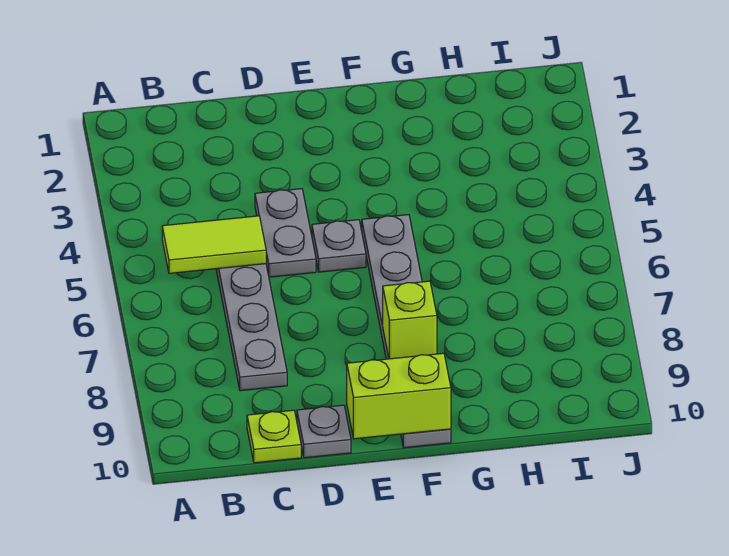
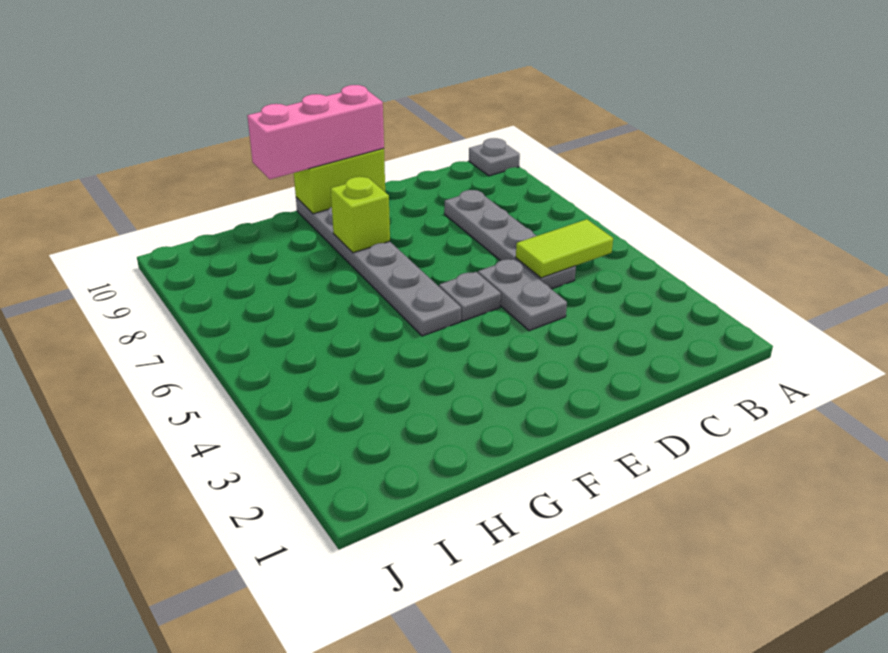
lime plate C10 level 1 -> none
grey plate D10 level 1 -> grey plate A10 level 1
none -> pink brick E10:G10 level 3

